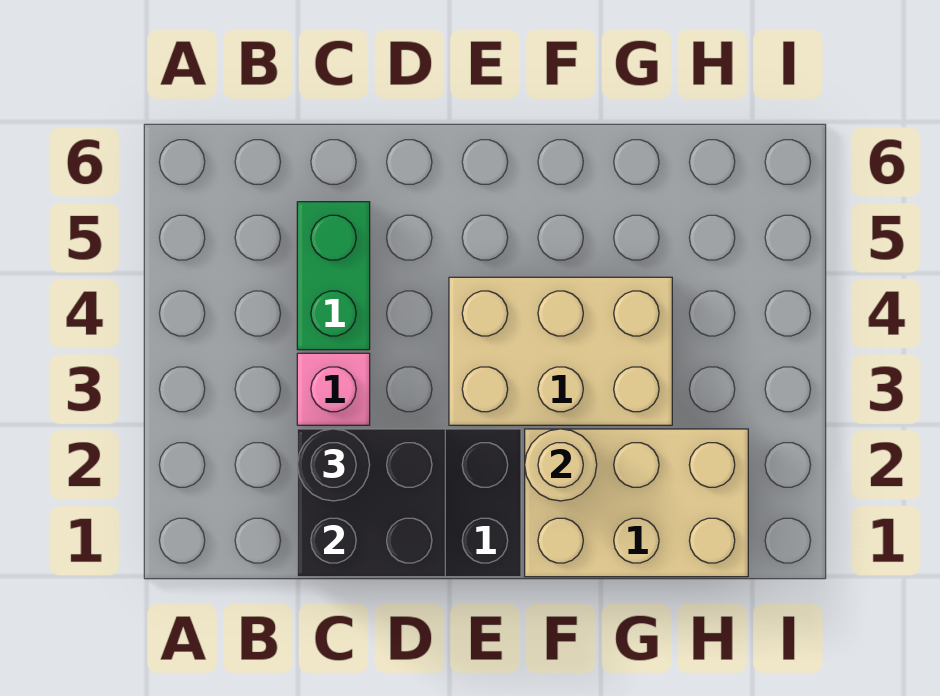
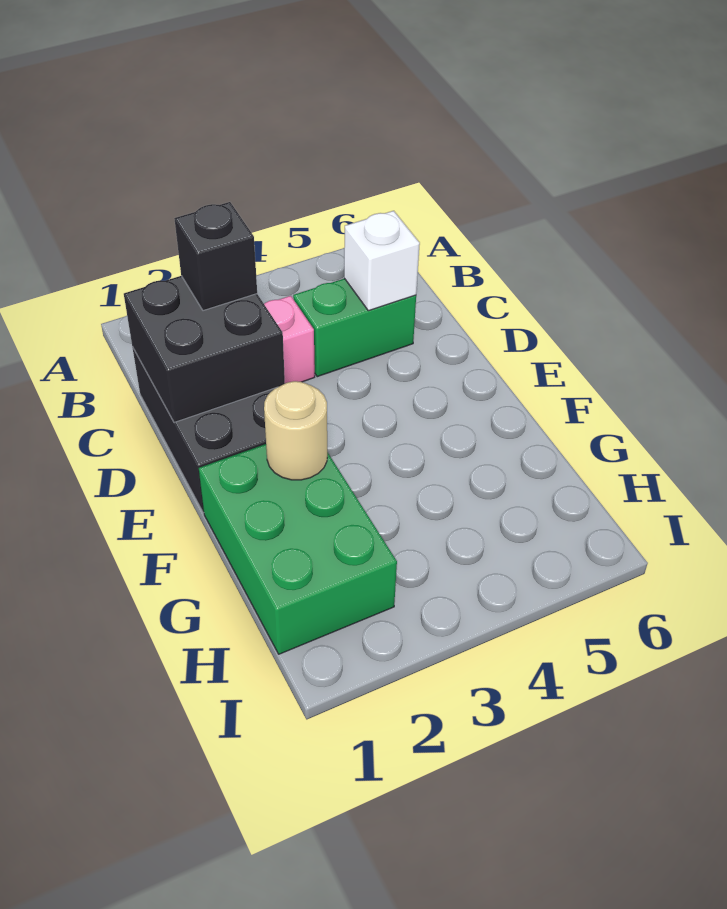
black round brick C2 level 3 -> black brick C2 level 3
none -> white brick C5 level 2
tan brick E3:G4 level 1 -> none
tan brick F1:H2 level 1 -> green brick F1:H2 level 1

